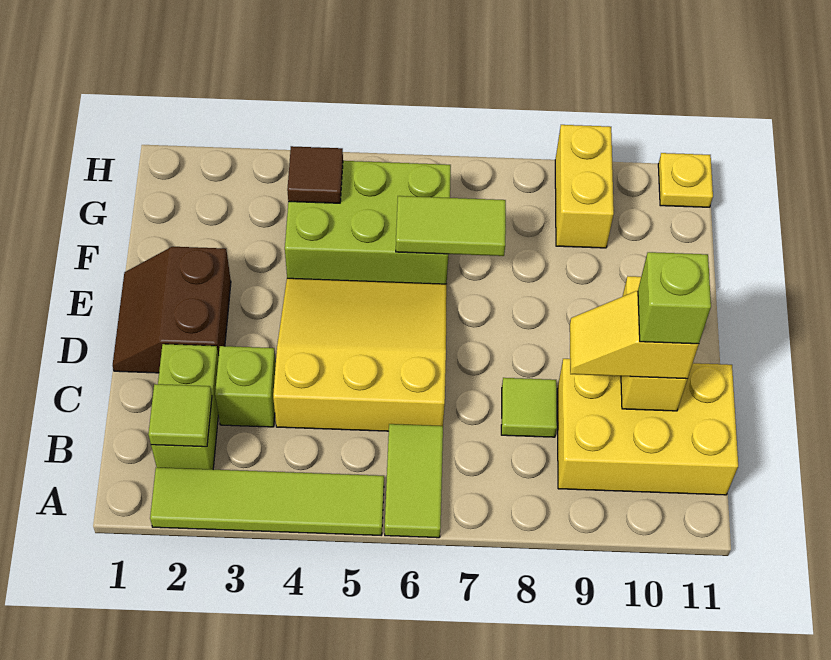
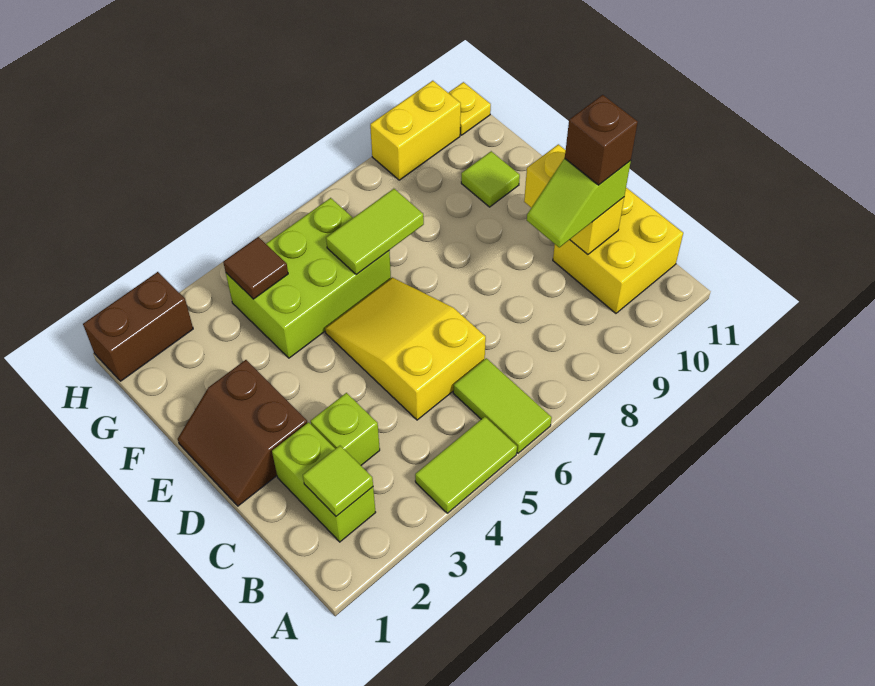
lime tile A2:A5 level 1 -> lime tile A4:A5 level 1
yellow brick B9:C11 level 1 -> yellow brick B10:C11 level 1
yellow slope C4:E6 level 1 top C -> yellow slope C5:E6 level 1 top C
lime tile C8 level 1 -> lime tile F10 level 1
yellow slope C9:C10 level 3 top 10 -> lime slope C9:C10 level 3 top 10
lime brick C10 level 4 -> brown brick C10 level 4
yellow brick G9:H9 level 1 -> yellow brick H9:H10 level 1
none -> brown brick H1:H2 level 1

